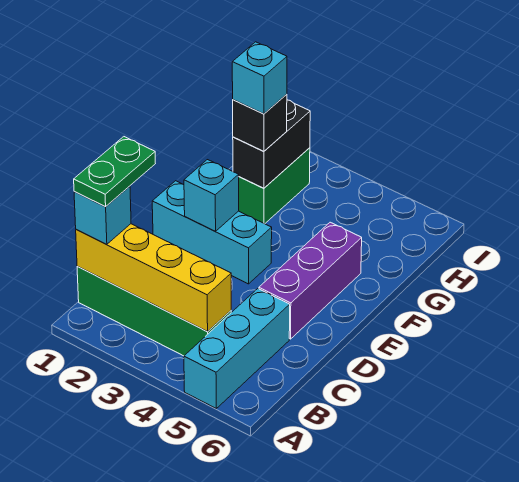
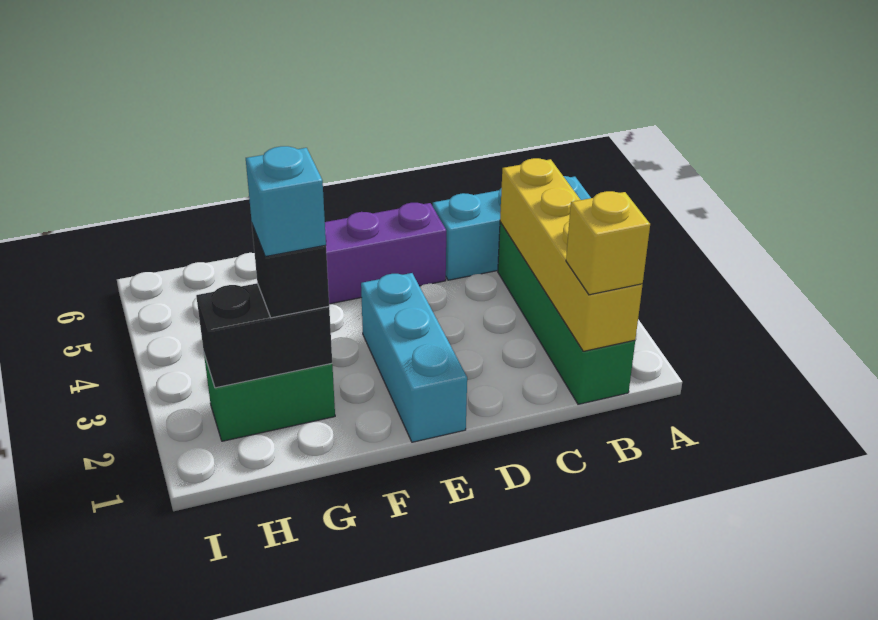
cyan brick B1 level 3 -> yellow brick B1 level 3
green plate B1:C1 level 4 -> none
cyan brick E2 level 2 -> none

